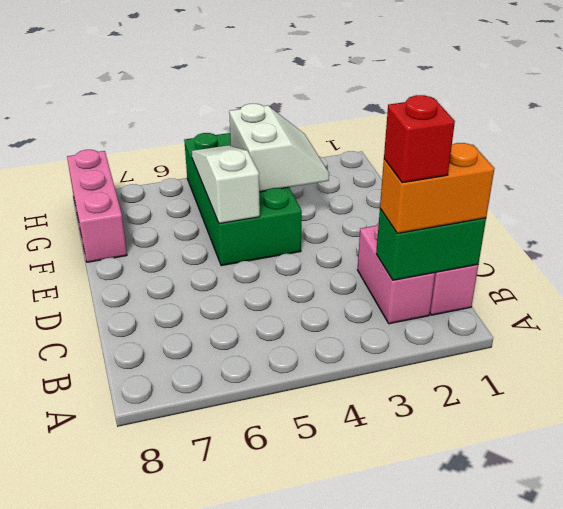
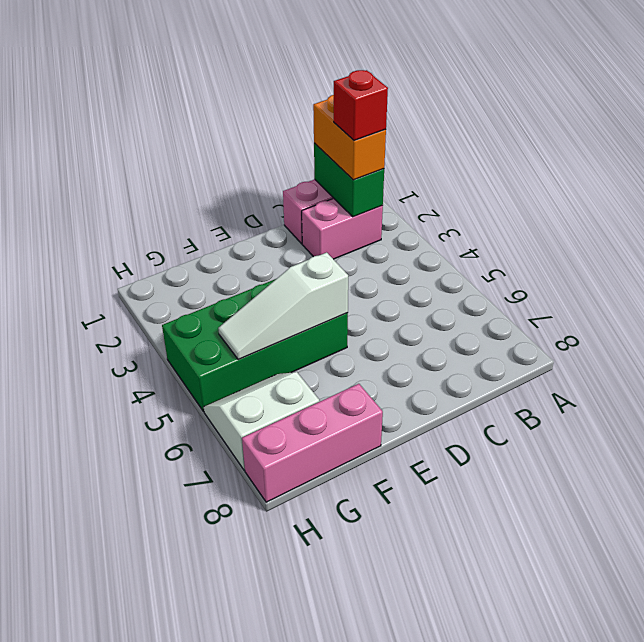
white slope F3:G4 level 2 top 4 -> white slope G6:H7 level 1 top 7

